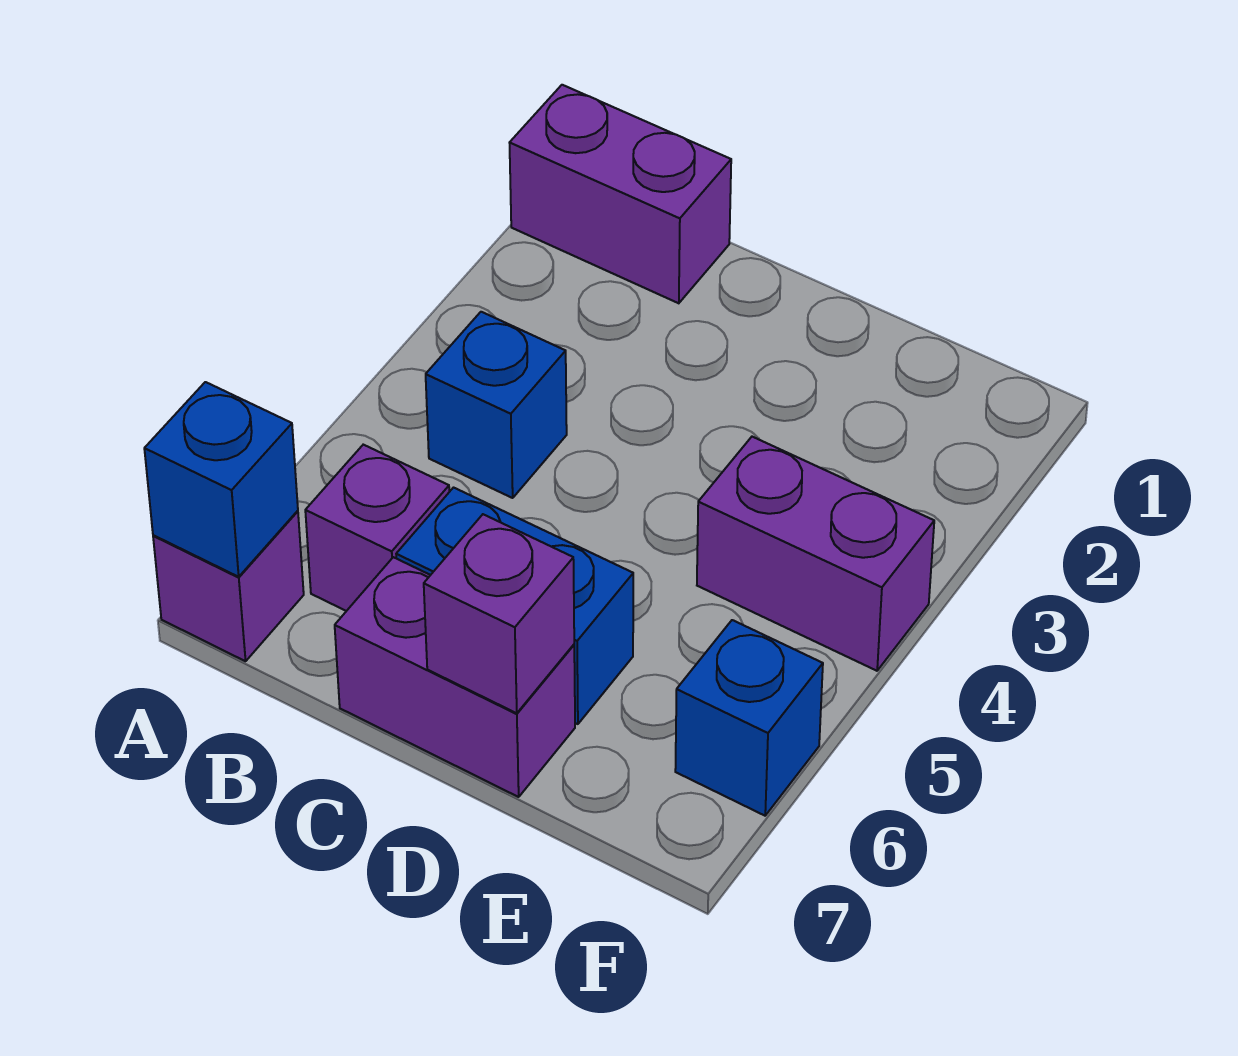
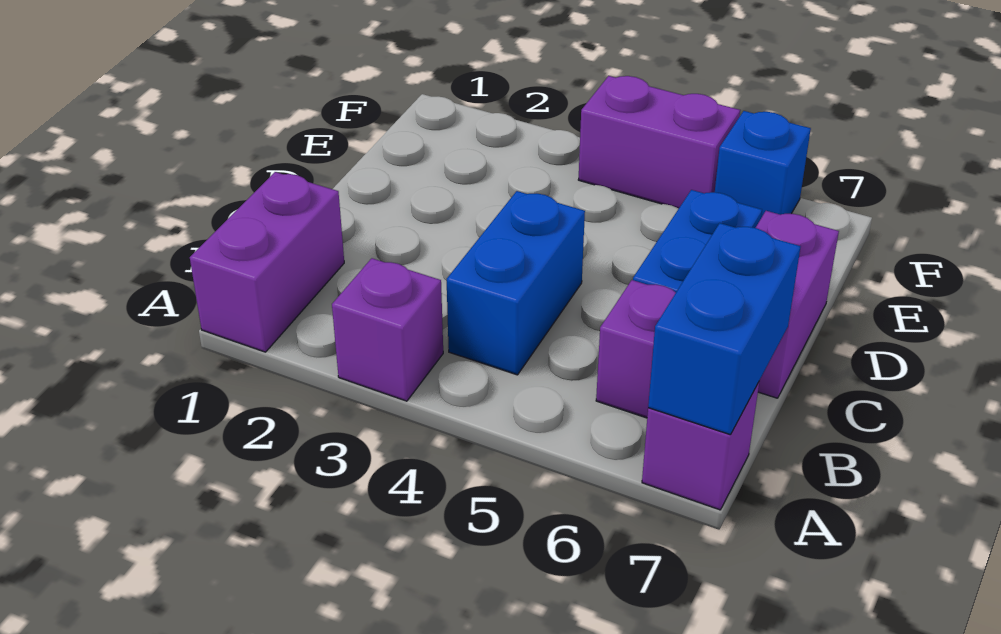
blue brick A7 level 2 -> blue brick A7:B7 level 2
blue brick B4 level 1 -> blue brick B4:C4 level 1
purple brick D7 level 2 -> purple brick A3 level 1
purple brick E4:F4 level 1 -> purple brick F4:F5 level 1

